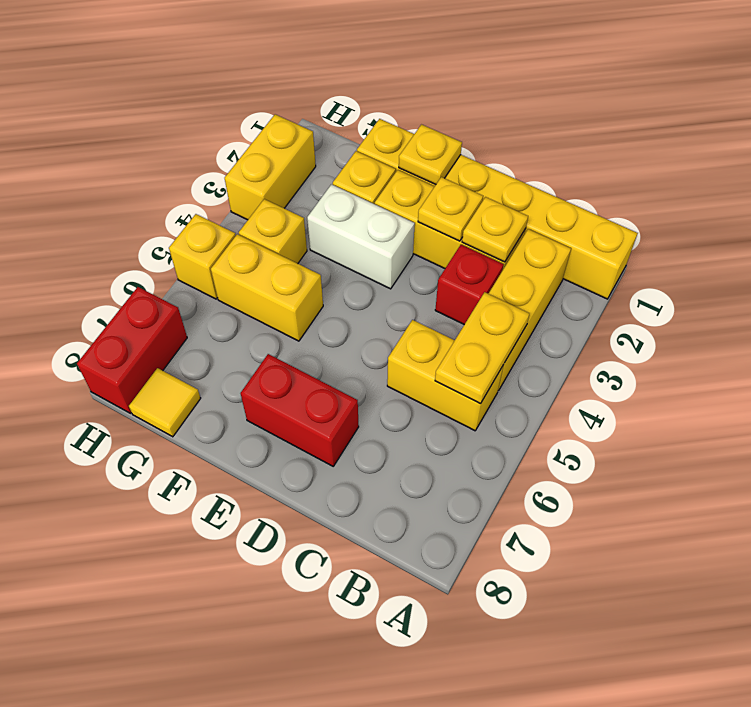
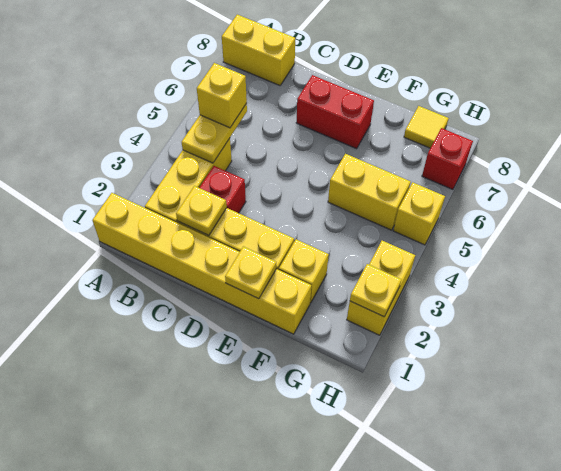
yellow brick B5:C5 level 1 -> yellow brick A8:B8 level 1
yellow plate D2 level 2 -> yellow plate H2 level 2
white brick E3:F3 level 1 -> none
yellow brick G4 level 1 -> yellow brick B5 level 3
red brick H7:H8 level 1 -> red brick H7 level 1

